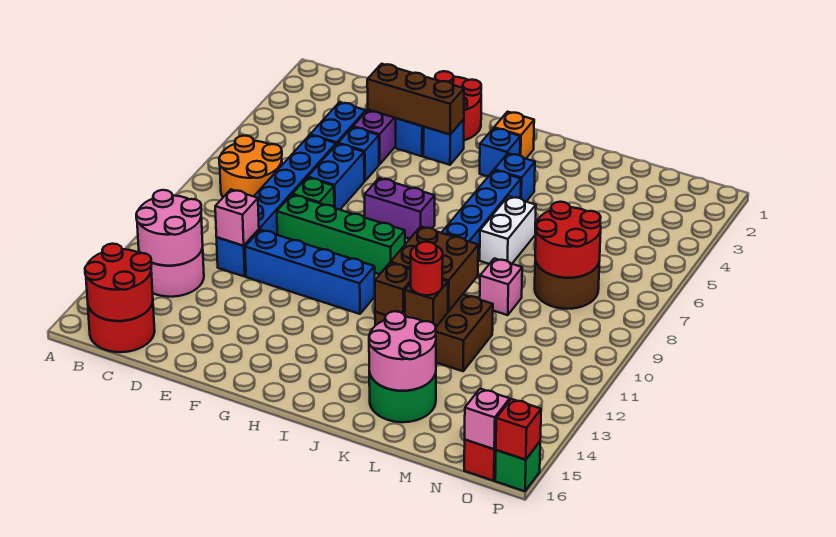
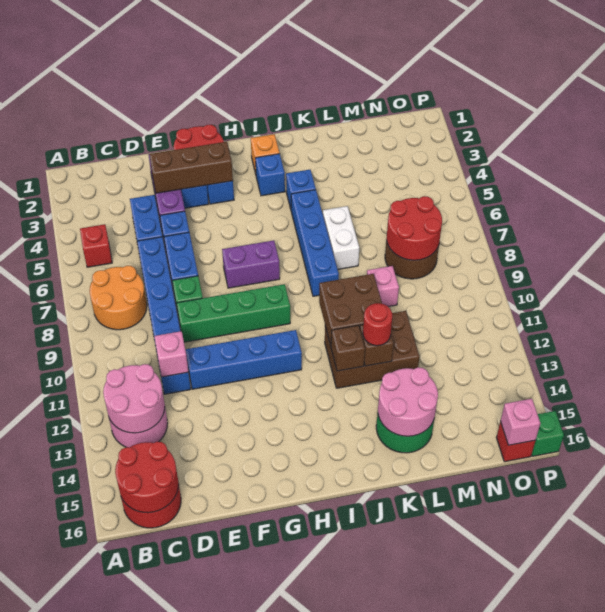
red brick P16 level 2 -> red brick B5 level 1

